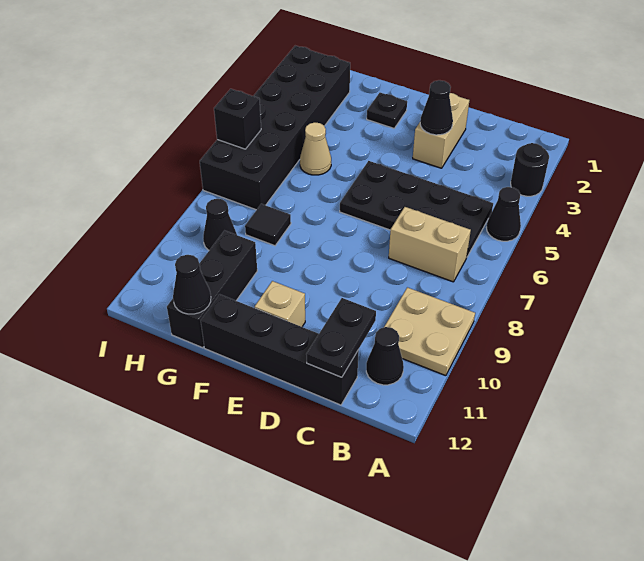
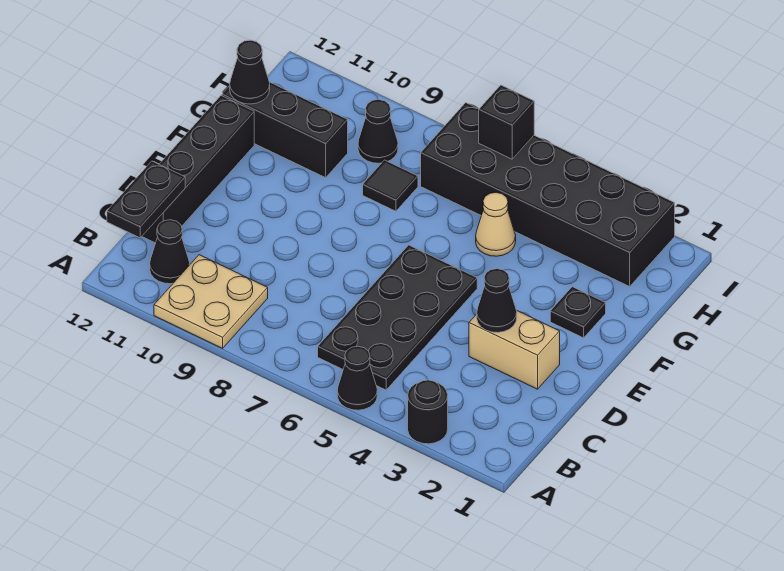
tan brick B7:C7 level 1 -> none
black plate C11:C12 level 2 -> black plate B12:C12 level 2
tan brick E11 level 1 -> none

